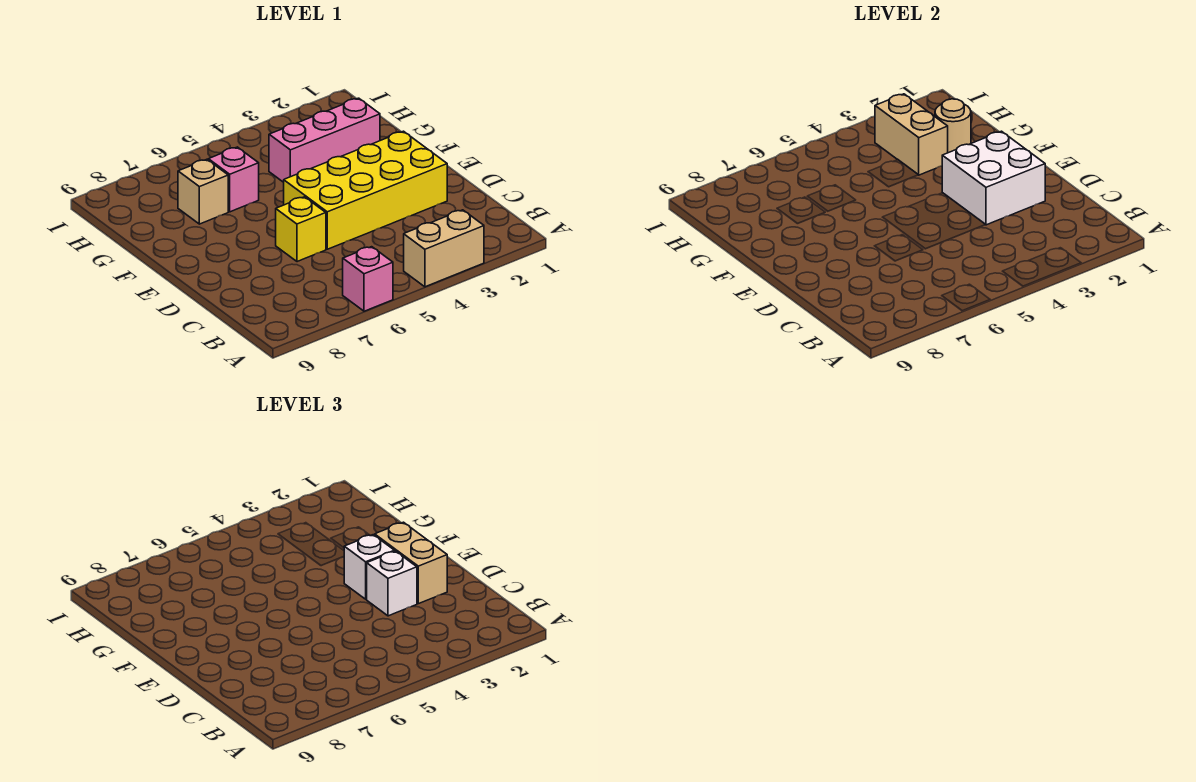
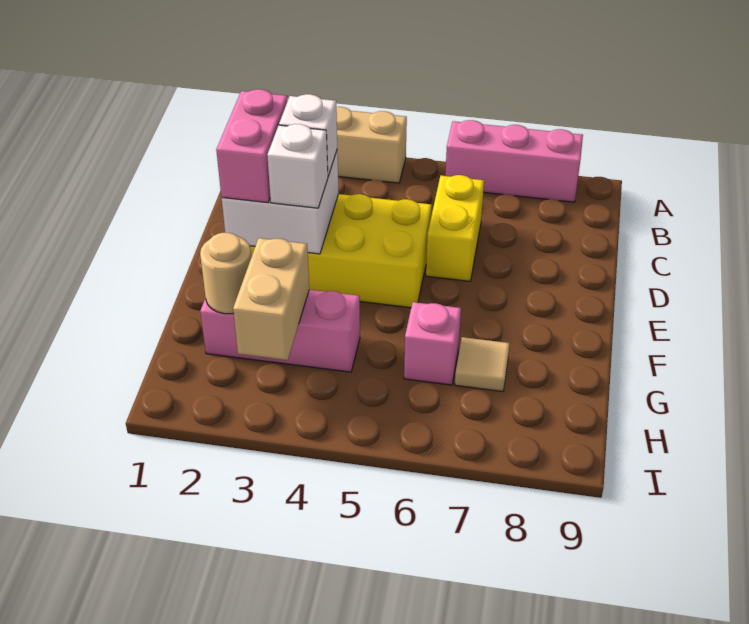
pink brick A6 level 1 -> pink brick A6:A8 level 1
tan brick D2:E2 level 3 -> pink brick D2:E2 level 3
yellow brick D6 level 1 -> yellow brick C6:D6 level 1
tan brick G7 level 1 -> tan tile G7 level 1

